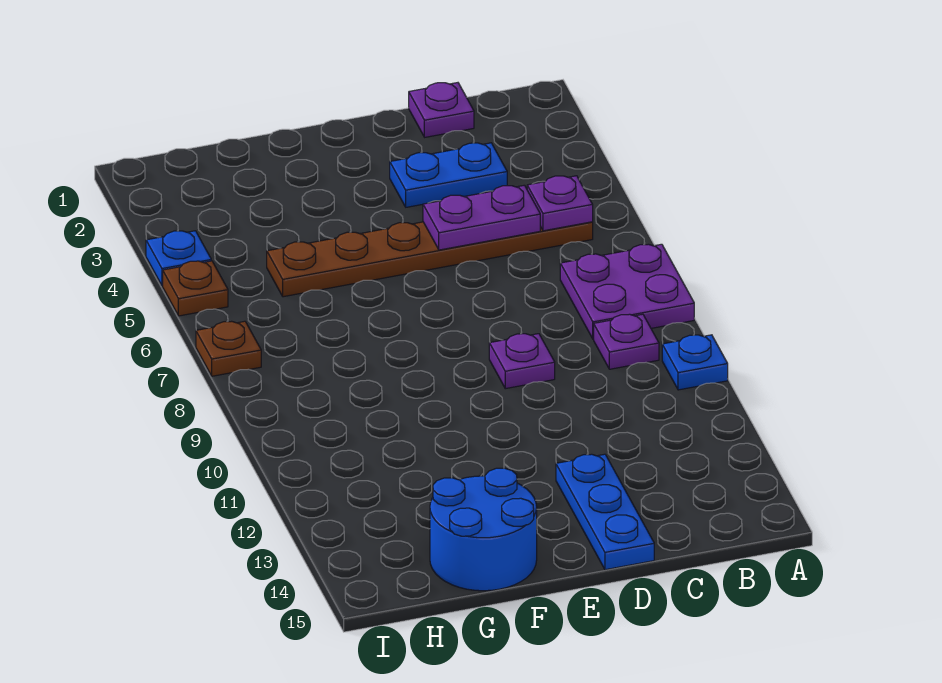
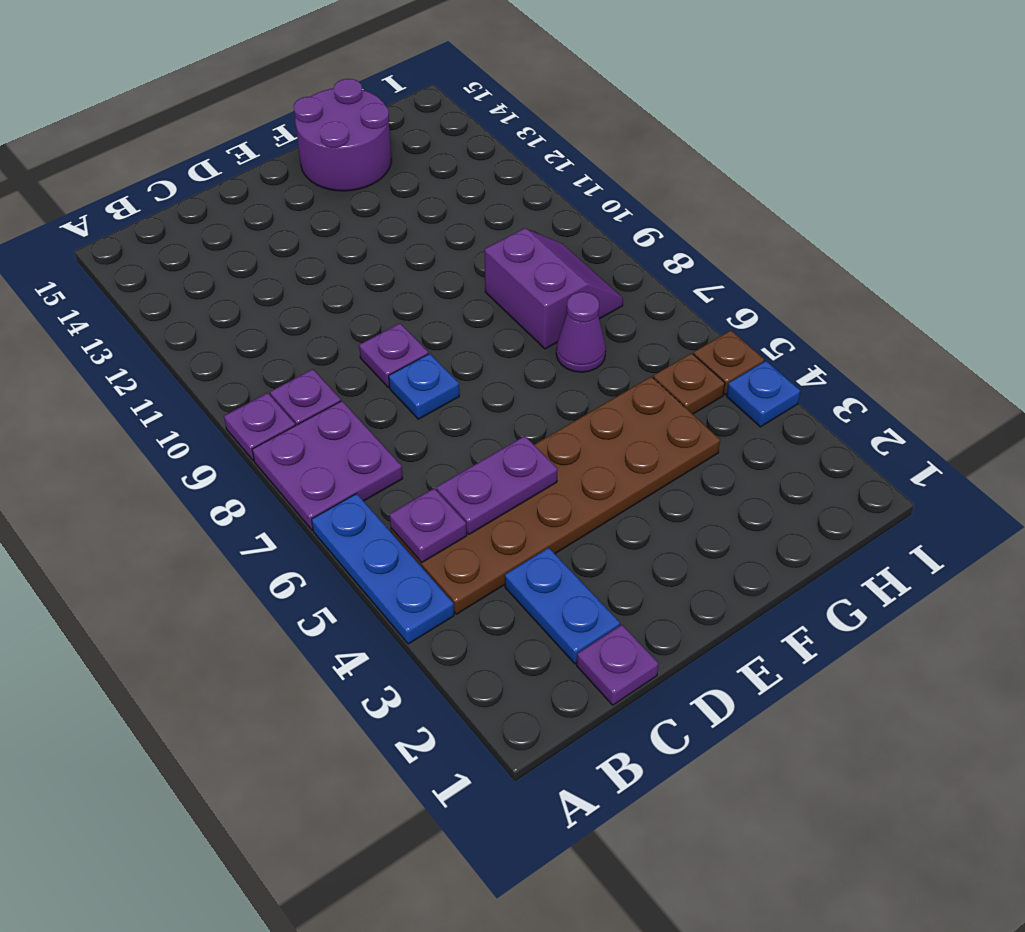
none -> purple plate A9 level 1
blue plate A10 level 1 -> blue plate D8 level 1
brown plate B5:G5 level 1 -> brown plate B4:G5 level 1
blue plate C3:D3 level 1 -> blue plate C2:C3 level 1
blue plate D13:D15 level 1 -> blue plate A4:A6 level 1
blue round brick F14:G15 level 1 -> purple round brick F14:G15 level 1
none -> purple cone G7 level 1
none -> purple slope G8:H9 level 1 top G
brown plate I7 level 1 -> brown plate H5 level 1

